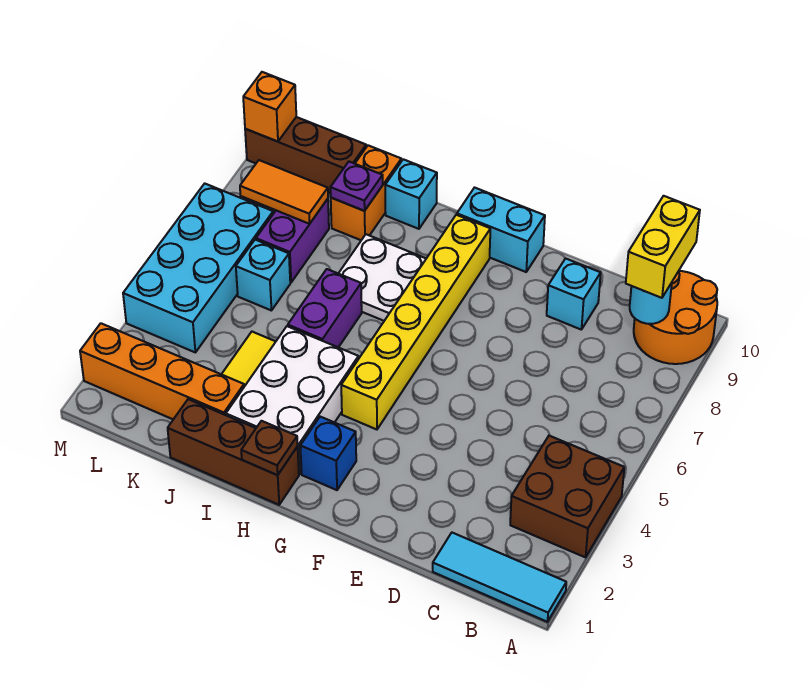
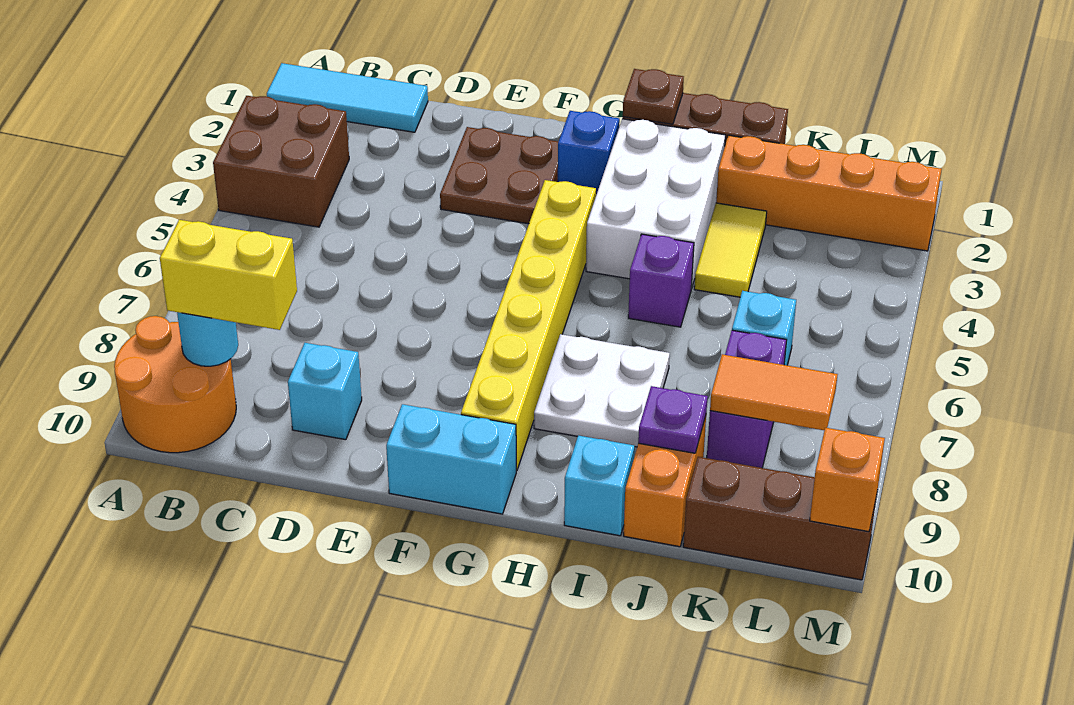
yellow brick B9:B10 level 3 -> yellow brick B9:C9 level 3
none -> brown plate E2:F3 level 1
purple brick I5:I6 level 1 -> purple brick I5 level 1
cyan brick L4:M7 level 1 -> none

